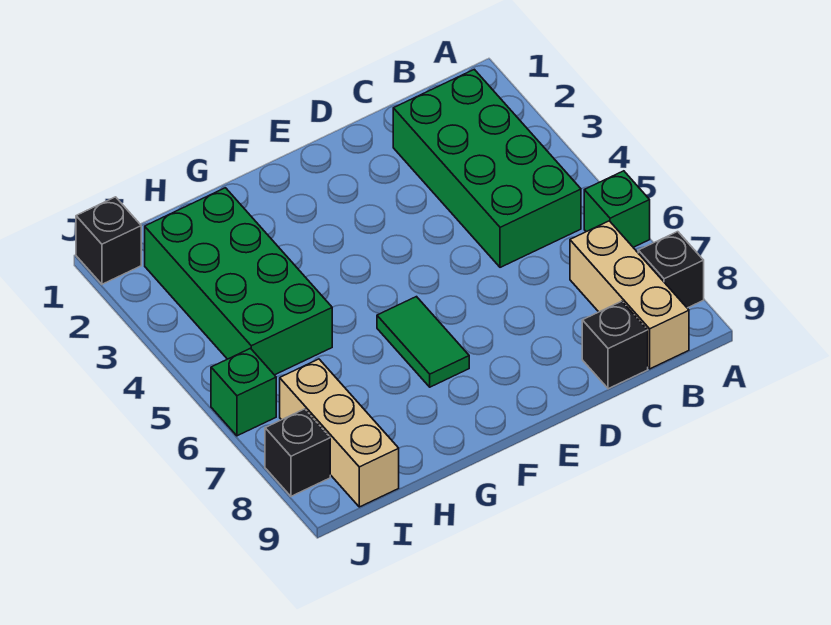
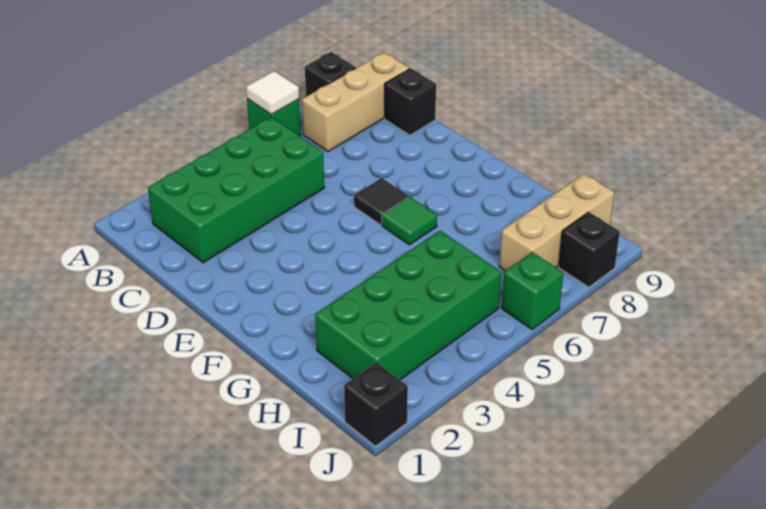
none -> white tile A6 level 2
none -> black tile E6 level 1
green tile F6:F7 level 1 -> green tile F6 level 1

